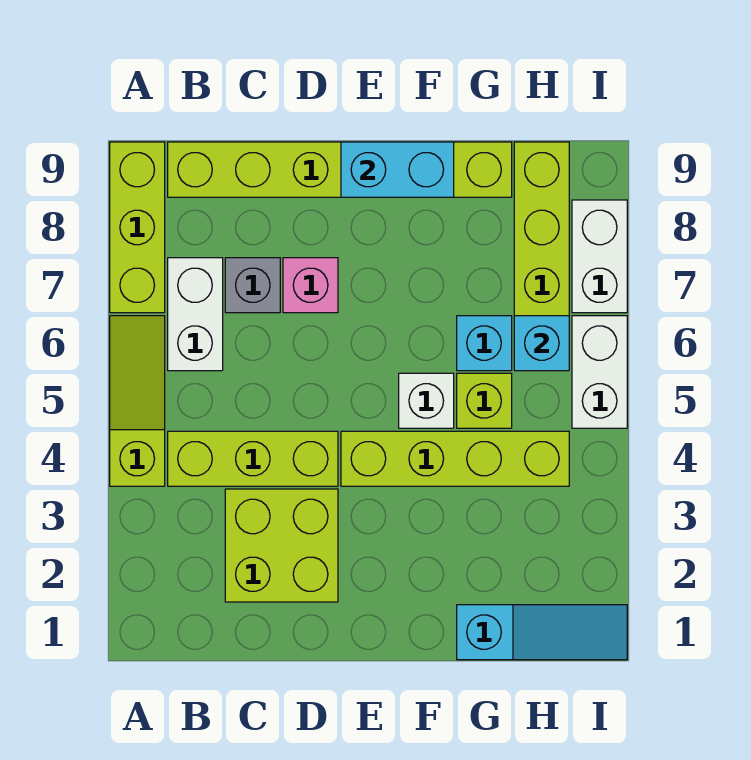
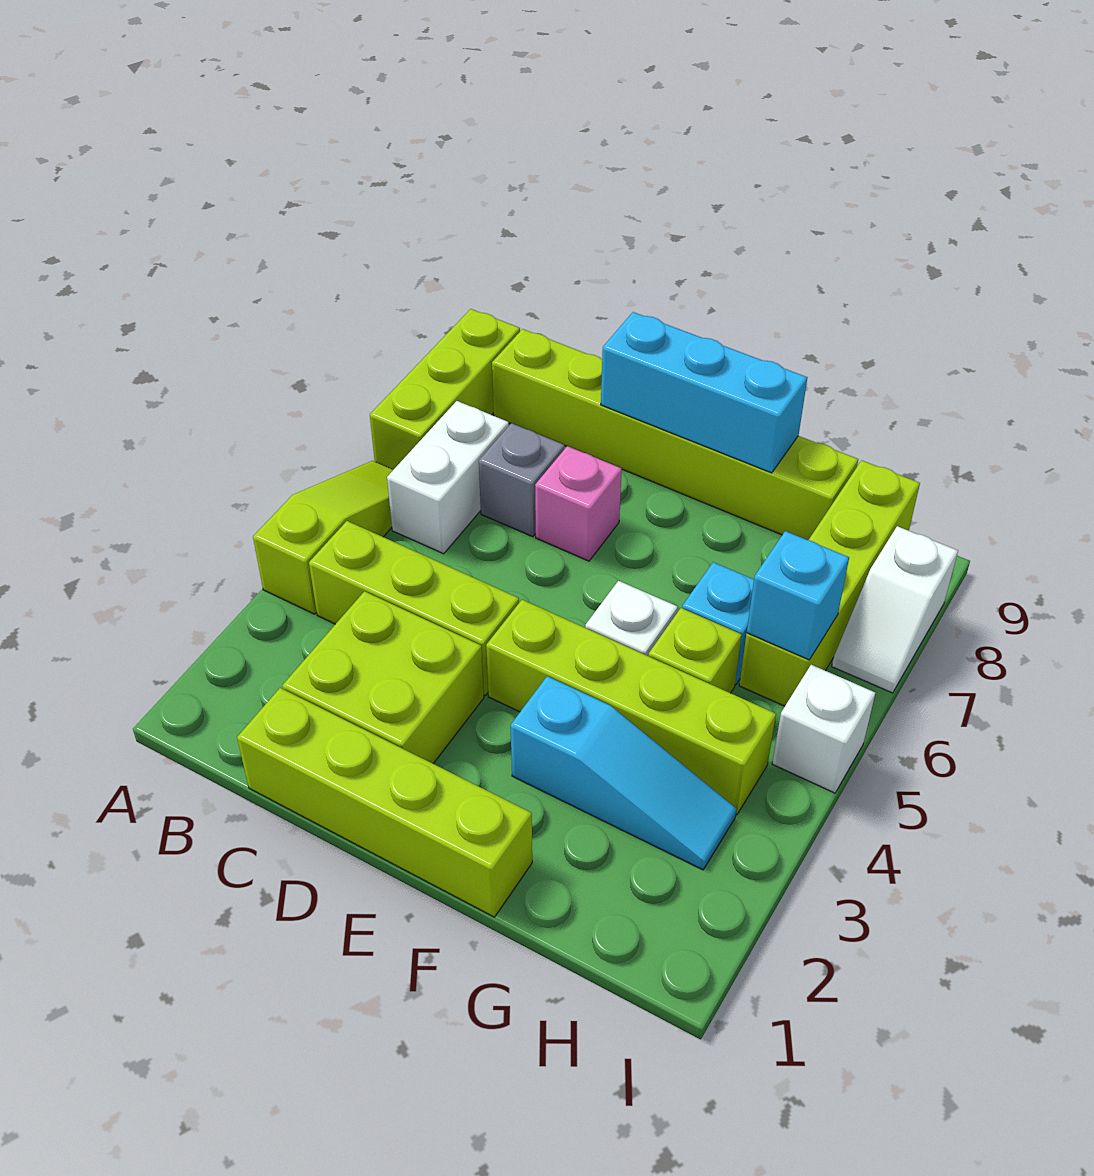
none -> lime brick C1:F1 level 1
cyan brick E9:F9 level 2 -> cyan brick D9:F9 level 2
cyan slope G1:I1 level 1 top G -> cyan slope F3:H3 level 1 top F
white brick I5:I6 level 1 -> white brick I5 level 1
white brick I7:I8 level 1 -> white slope I7:I8 level 1 top 8

